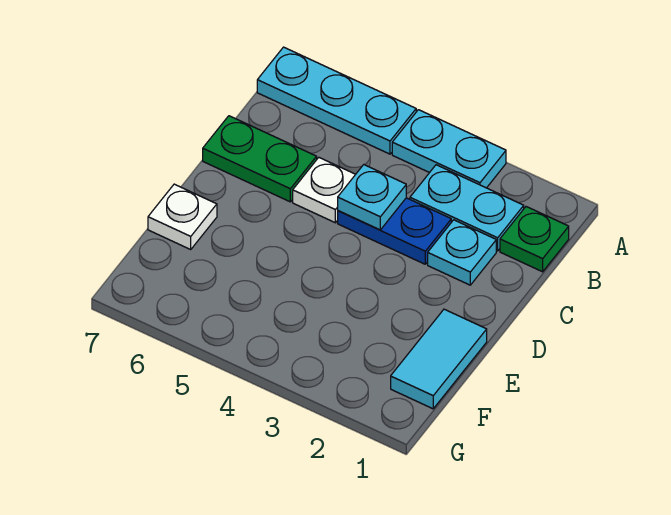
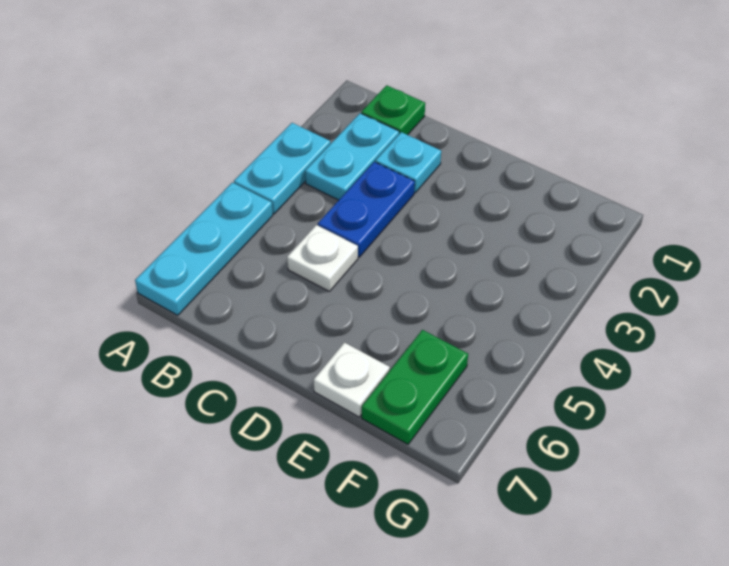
cyan plate C4 level 2 -> none
green plate C6:C7 level 1 -> green plate F6:F7 level 1
cyan tile E1:F1 level 1 -> none

